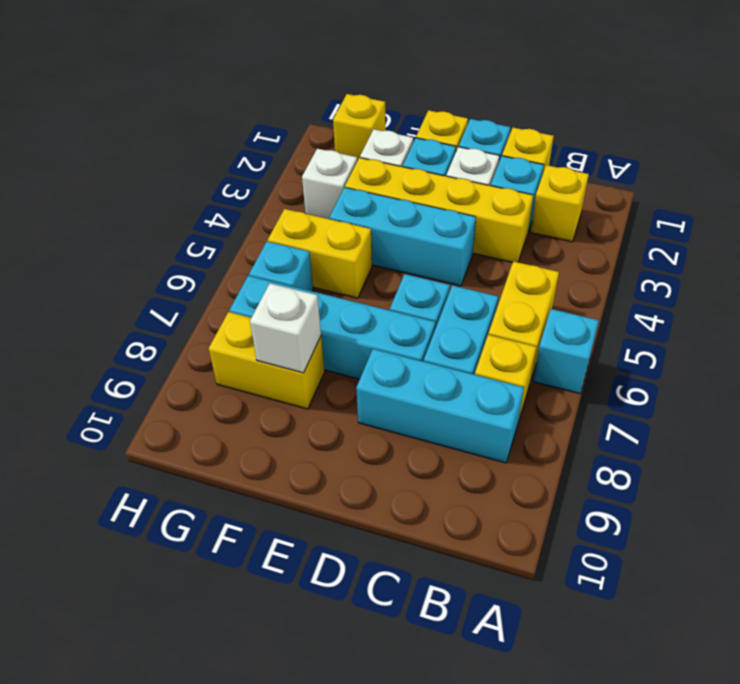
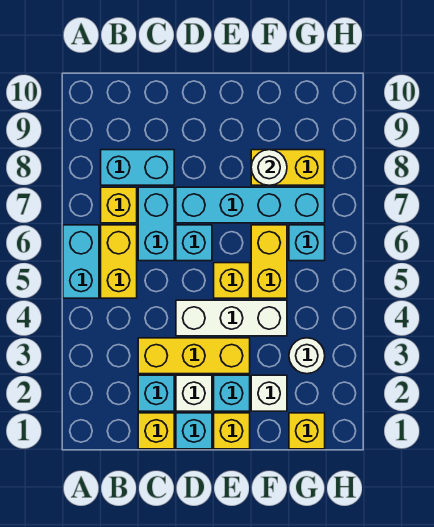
cyan brick A6 level 1 -> cyan brick A5:A6 level 1
yellow brick B2 level 1 -> yellow brick E5 level 1
cyan brick B8:D8 level 1 -> cyan brick B8:C8 level 1
yellow brick C3:F3 level 1 -> yellow brick C3:E3 level 1
cyan brick D4:F4 level 1 -> white brick D4:F4 level 1
yellow brick F5:G5 level 1 -> yellow brick F5:F6 level 1
white brick F8 level 2 -> white round brick F8 level 2
white brick G3 level 1 -> white round brick G3 level 1

